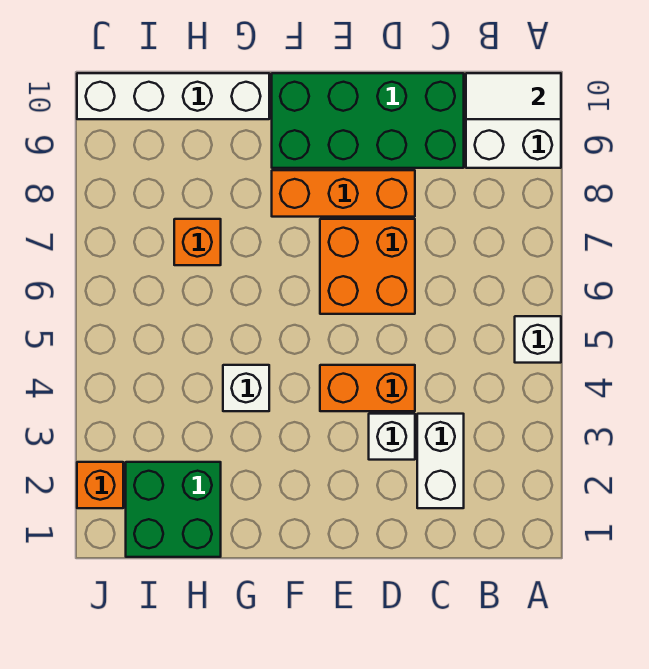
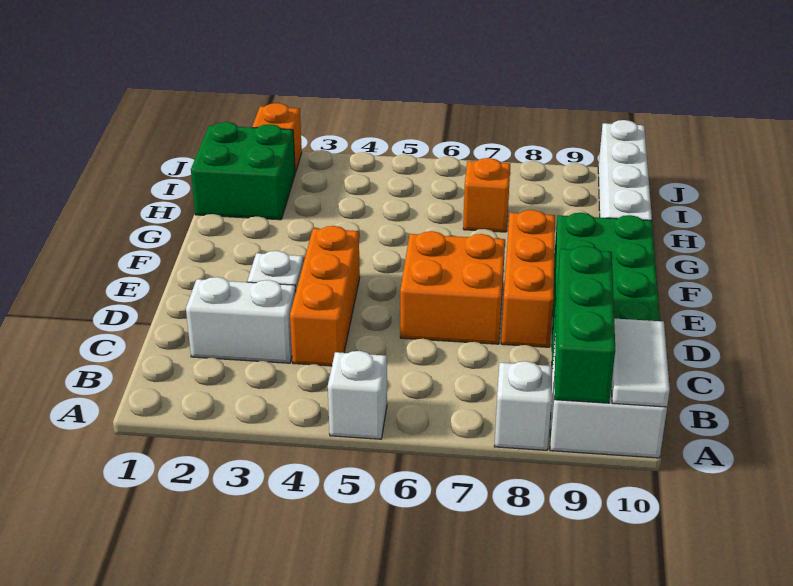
none -> green brick A9:C9 level 2
orange brick D4:E4 level 1 -> orange brick C4:E4 level 1
white brick G4 level 1 -> white brick A8 level 1

